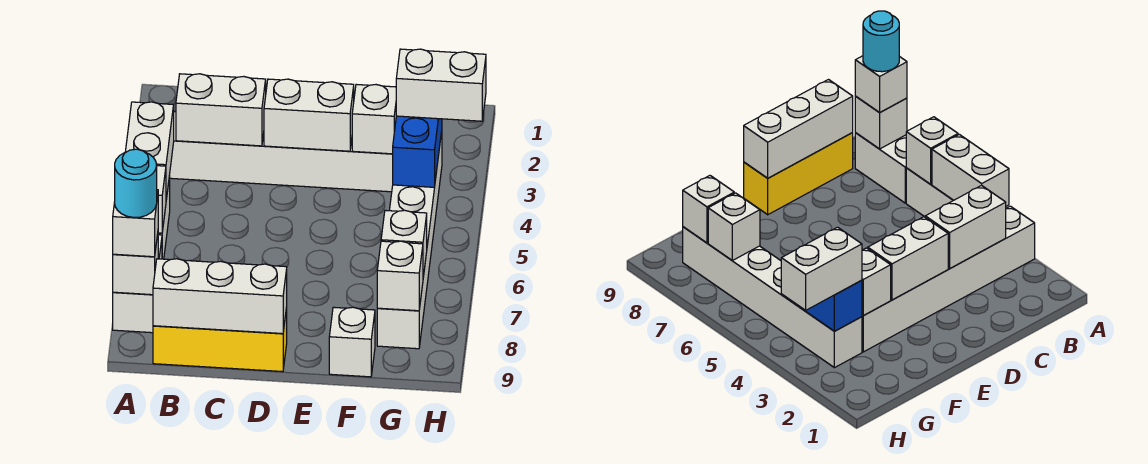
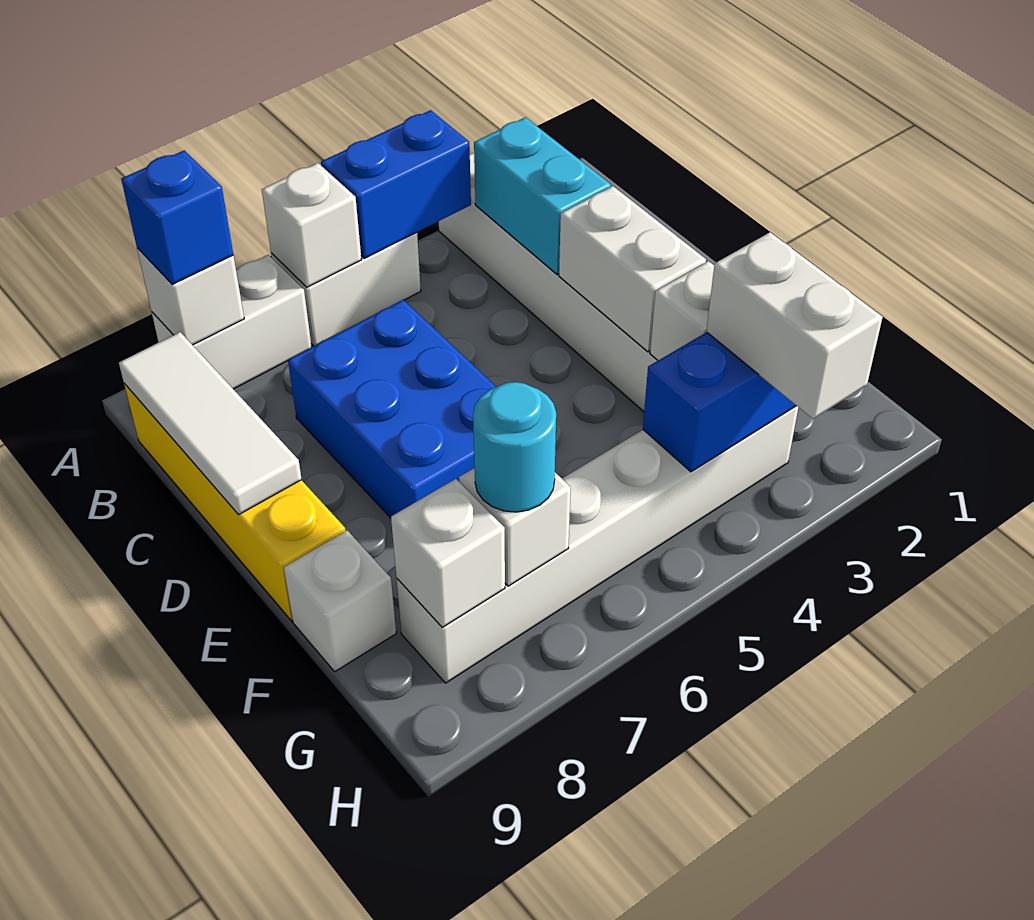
white brick A4:A5 level 2 -> blue brick A4:A5 level 2
white brick A8 level 3 -> blue brick A8 level 3
cyan round brick A8 level 4 -> cyan round brick G7 level 3
white brick B3:C3 level 2 -> cyan brick B3:C3 level 2
yellow brick B9:D9 level 1 -> yellow brick B9:E9 level 1
white brick B9:D9 level 2 -> white tile B9:D9 level 2
none -> blue brick C6:E7 level 1

